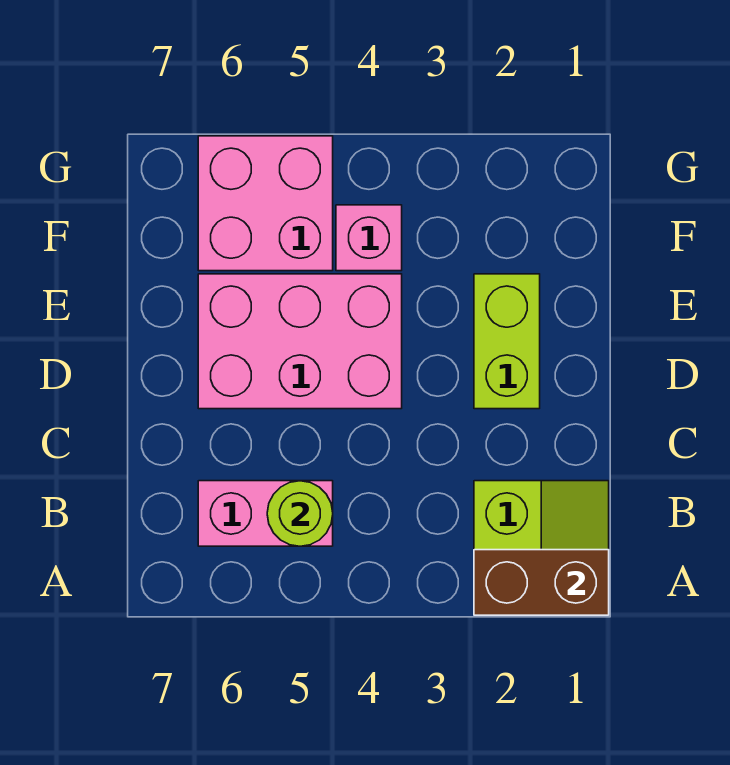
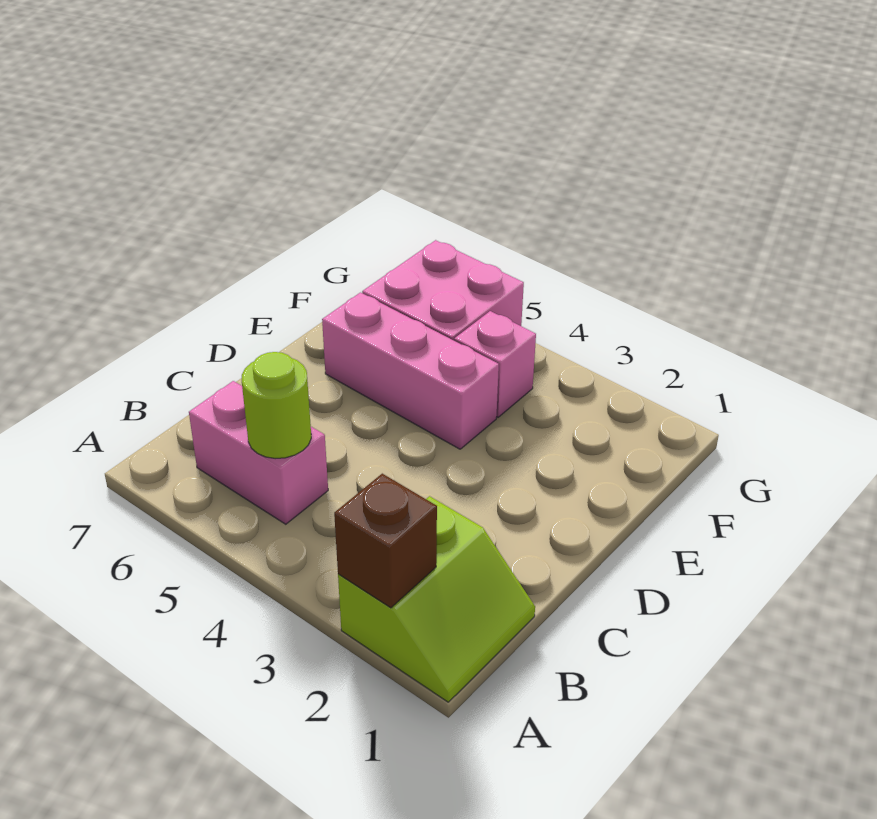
brown brick A1:A2 level 2 -> brown brick A2 level 2
lime brick D2:E2 level 1 -> none
pink brick D4:E6 level 1 -> pink brick E4:E6 level 1

